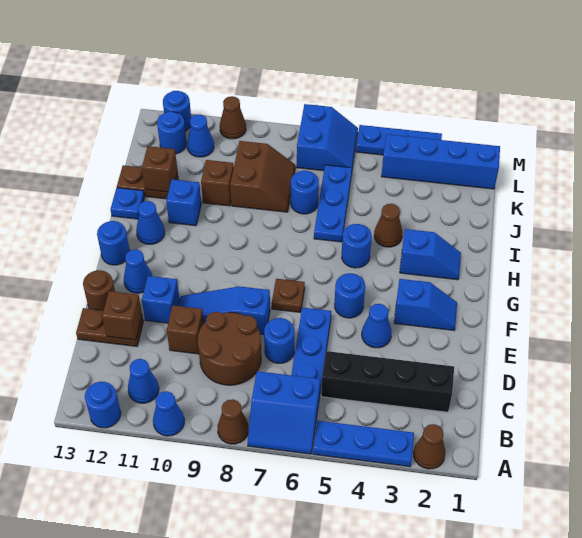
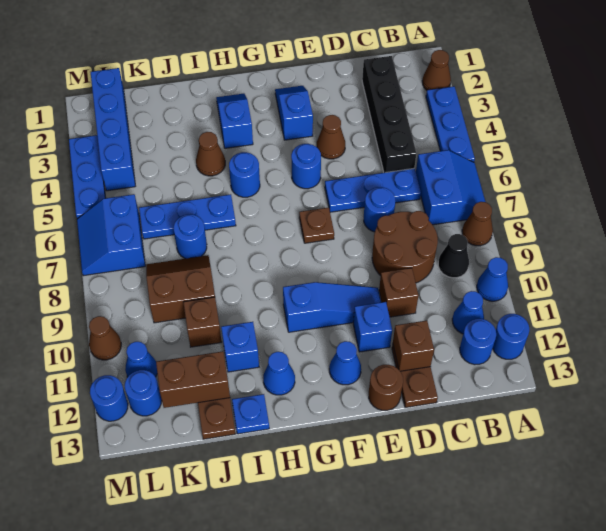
none -> black cone B9 level 1
blue cone E4 level 1 -> brown cone E4 level 1
blue slope E8:E10 level 1 top 8 -> blue slope E10:G10 level 1 top G
blue round brick G13 level 1 -> blue round brick B12 level 1
brown brick J12 level 2 -> brown brick J12:K12 level 2
blue slope L6:M7 level 1 top 7 -> blue slope L6:M7 level 1 top L

